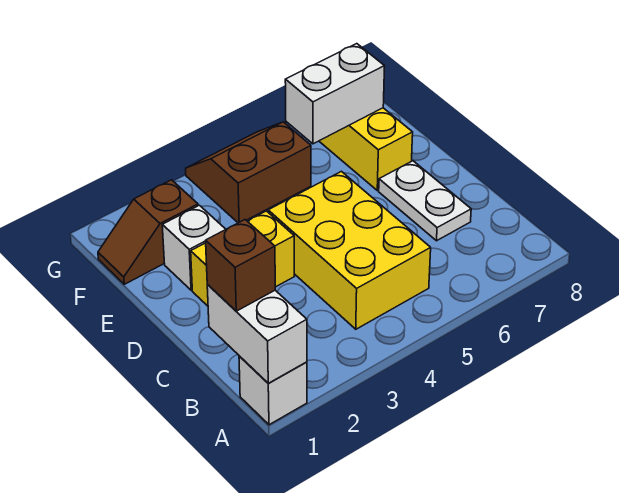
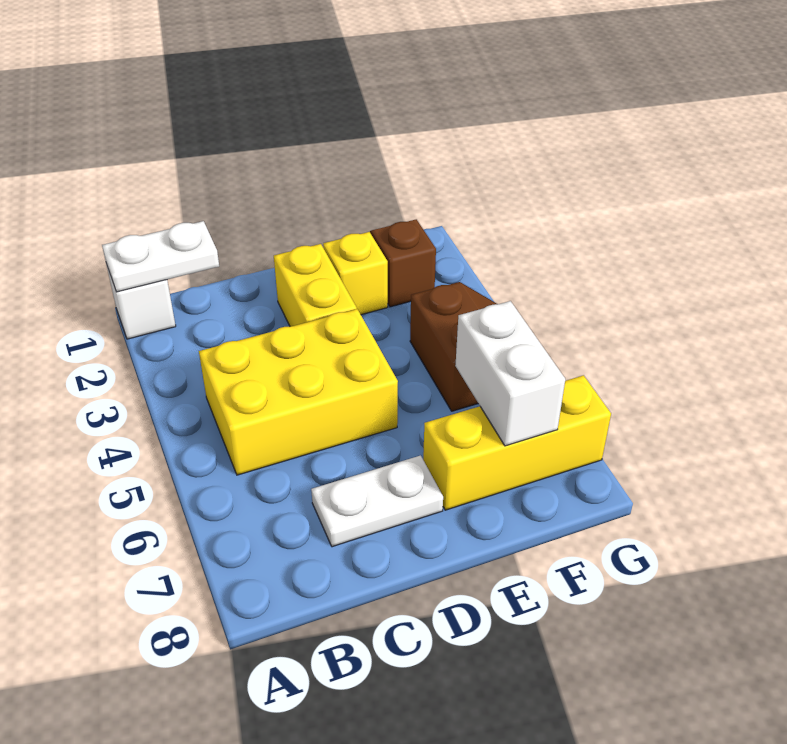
white brick A1:B1 level 2 -> white plate A1:B1 level 2
brown brick B1 level 3 -> none
white brick E2 level 1 -> yellow brick E2 level 1

